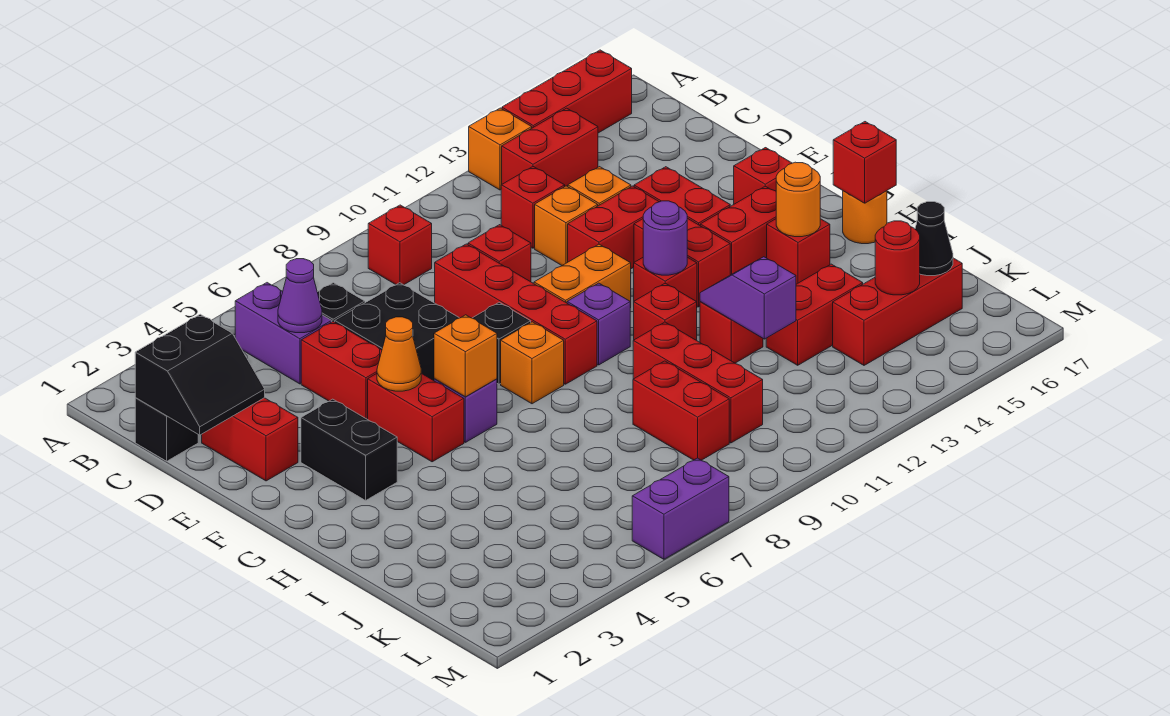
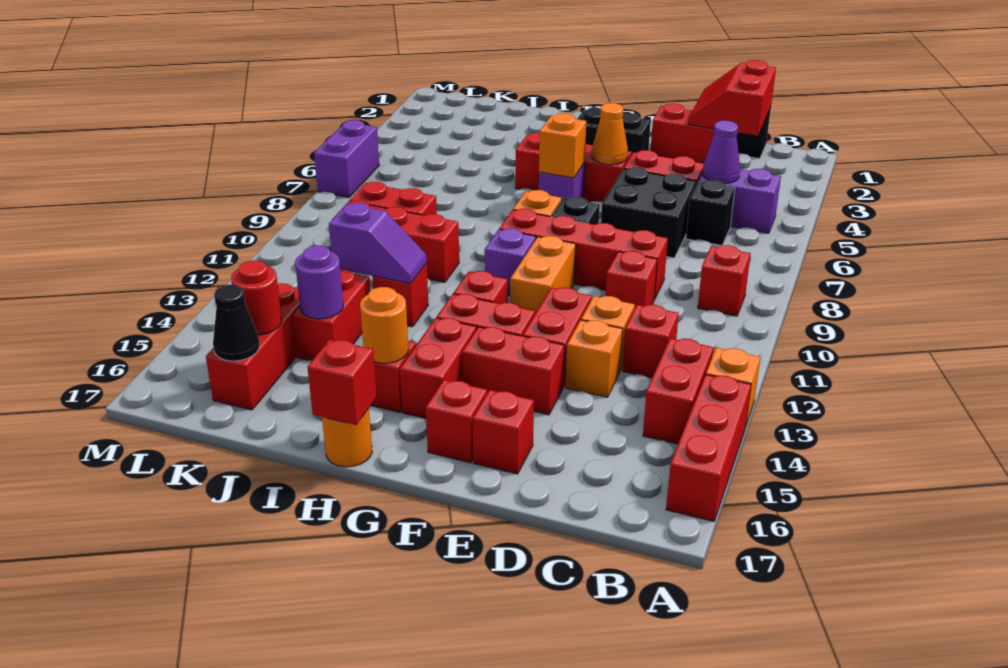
black slope C1:D2 level 2 top C -> red slope C1:D2 level 2 top C
red brick F5:G5 level 1 -> red brick F5:H5 level 1
purple round brick G12 level 2 -> purple round brick J14 level 2
red brick H11 level 1 -> red brick E16 level 1

